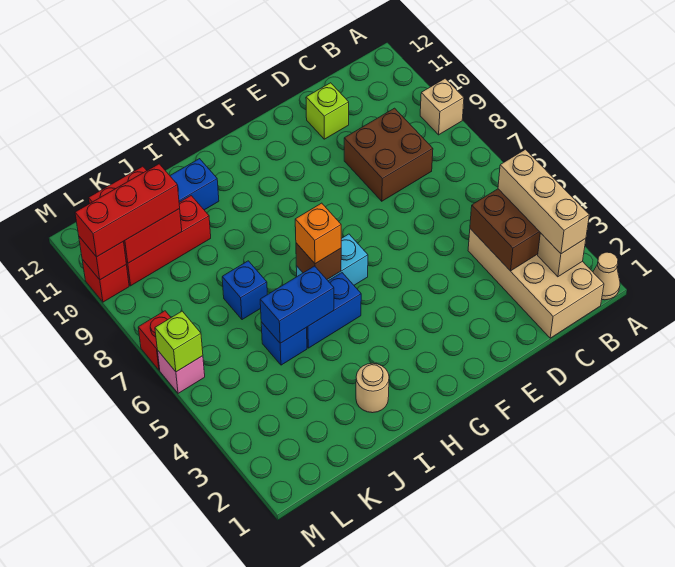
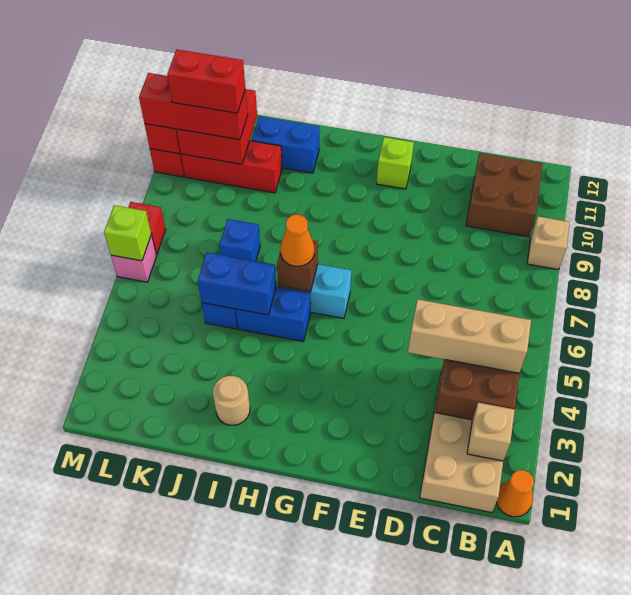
tan cone A1 level 1 -> orange cone A1 level 1
tan brick B2:B4 level 3 -> tan brick B4:D4 level 3
brown brick C8:D9 level 1 -> brown brick B10:C11 level 1
lime brick D11 level 1 -> lime brick F11 level 1
orange brick H6 level 3 -> orange cone H6 level 3
none -> red brick K10:L10 level 4

